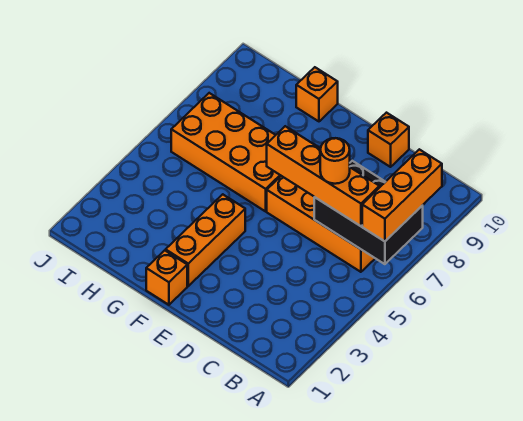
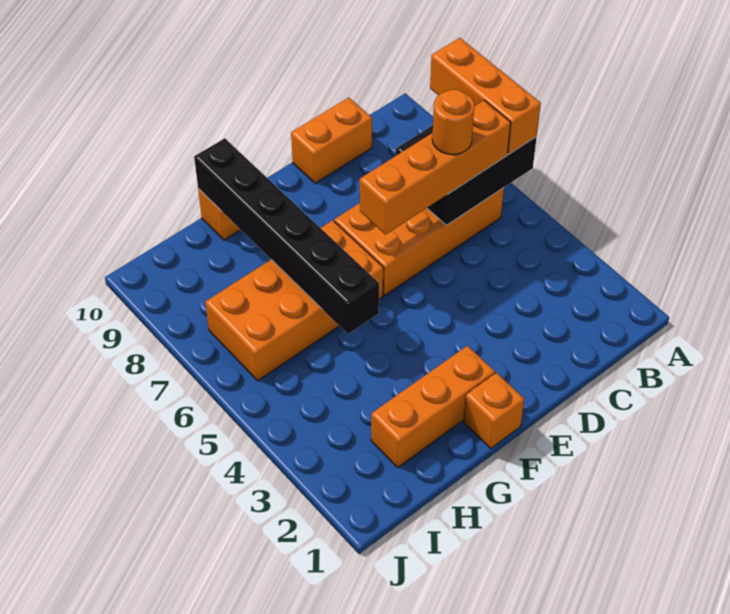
orange brick D10 level 1 -> orange brick C10:D10 level 1
orange brick F2:F4 level 1 -> orange brick F2:H2 level 1
none -> black brick G5:G10 level 2

